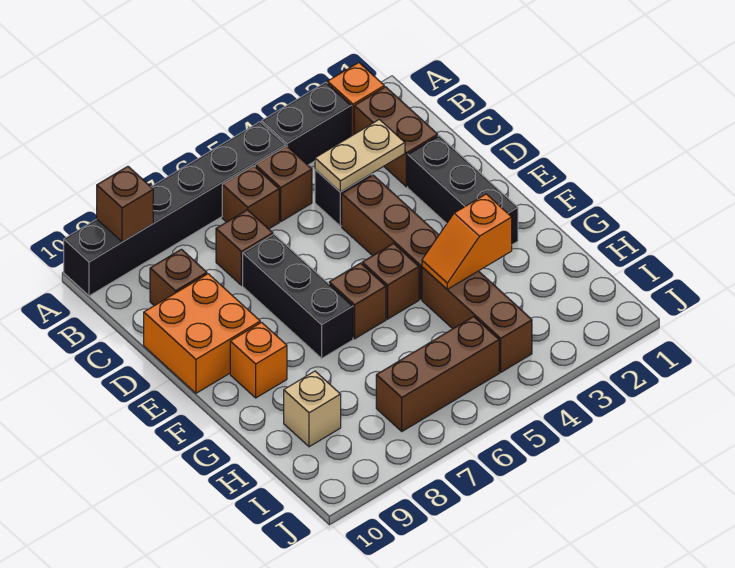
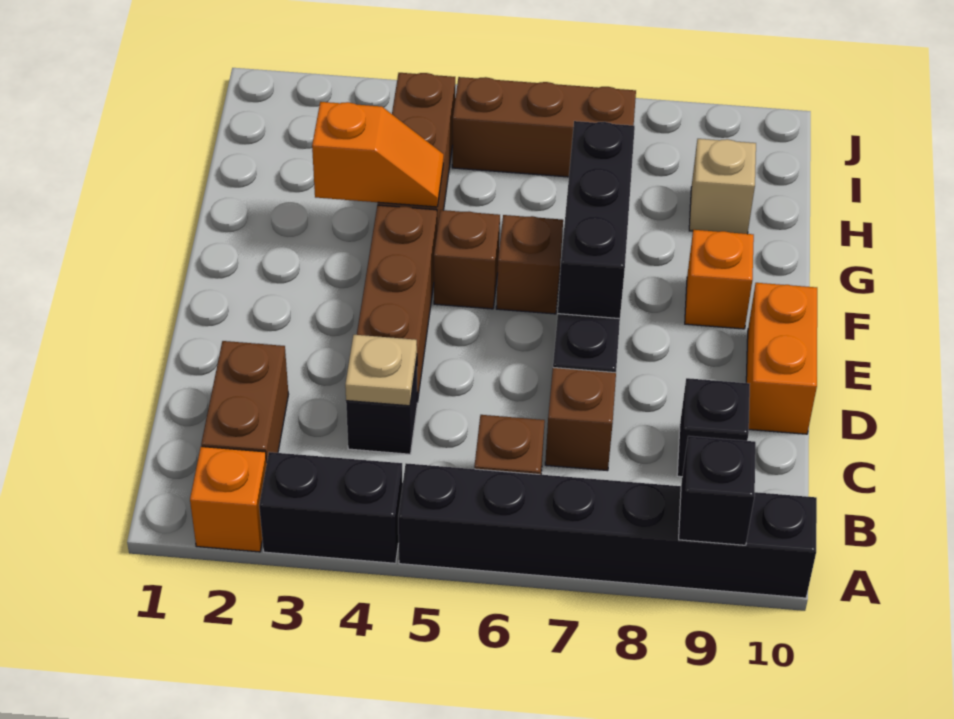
brown brick A9 level 2 -> black brick A9 level 2
brown brick B5 level 1 -> none
tan plate C3:C4 level 2 -> tan plate C4 level 2
brown brick C9 level 1 -> black brick C9 level 1
black brick D2:F2 level 1 -> black brick E7:G7 level 2
orange brick D9:E10 level 1 -> orange brick D10:E10 level 1

